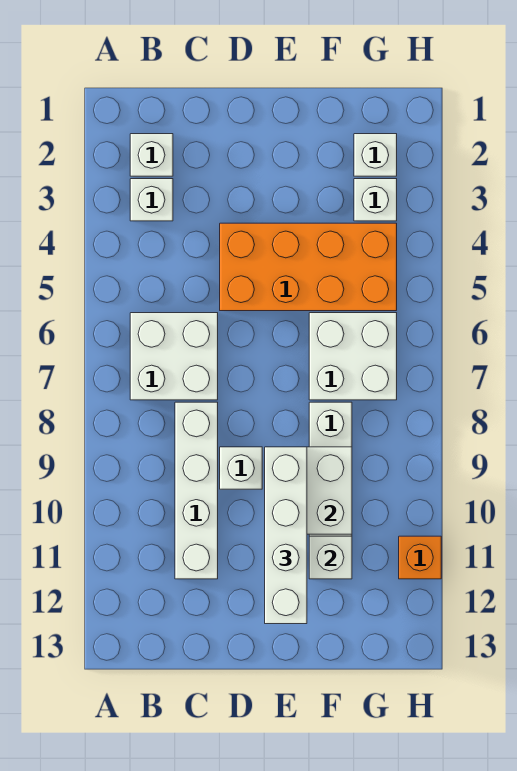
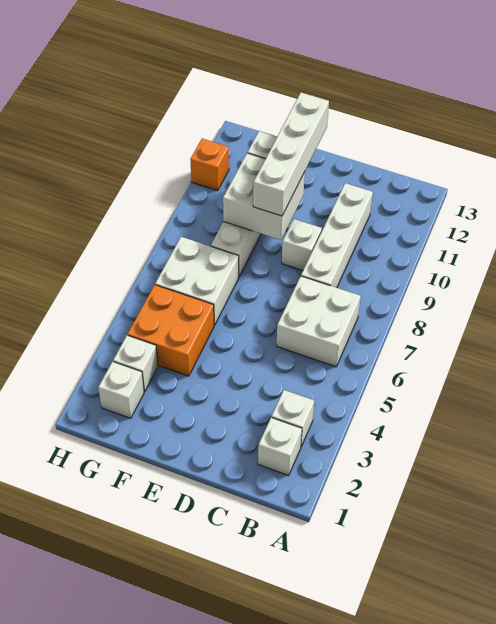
orange brick D4:G5 level 1 -> orange brick F4:G5 level 1

